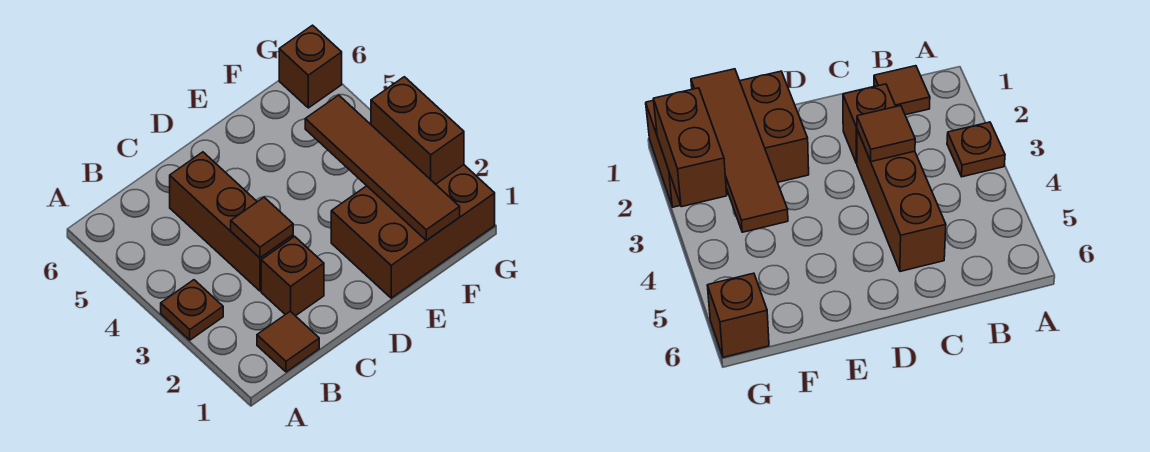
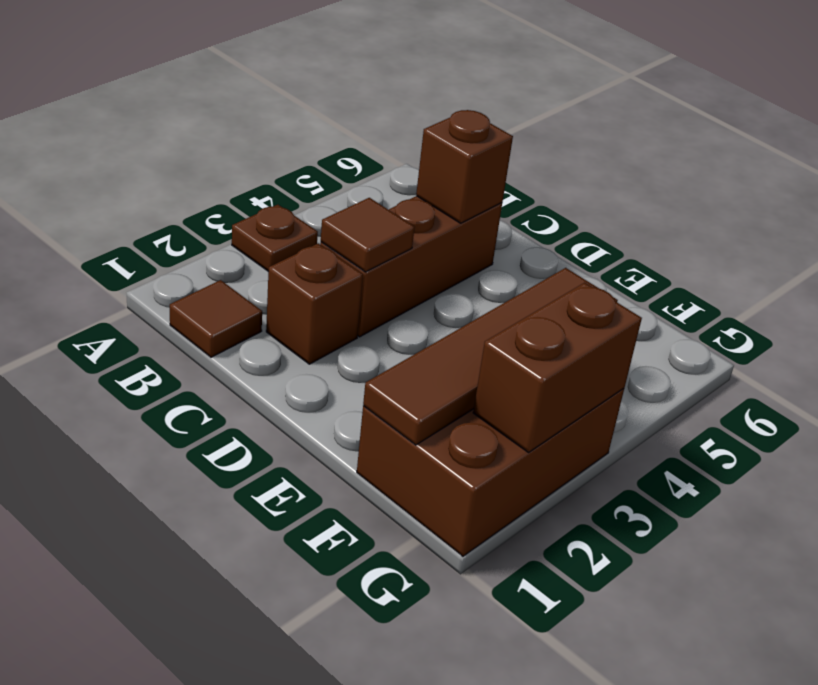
brown brick E1:G2 level 1 -> brown brick F1:G3 level 1
brown brick G6 level 1 -> brown brick C5 level 2

